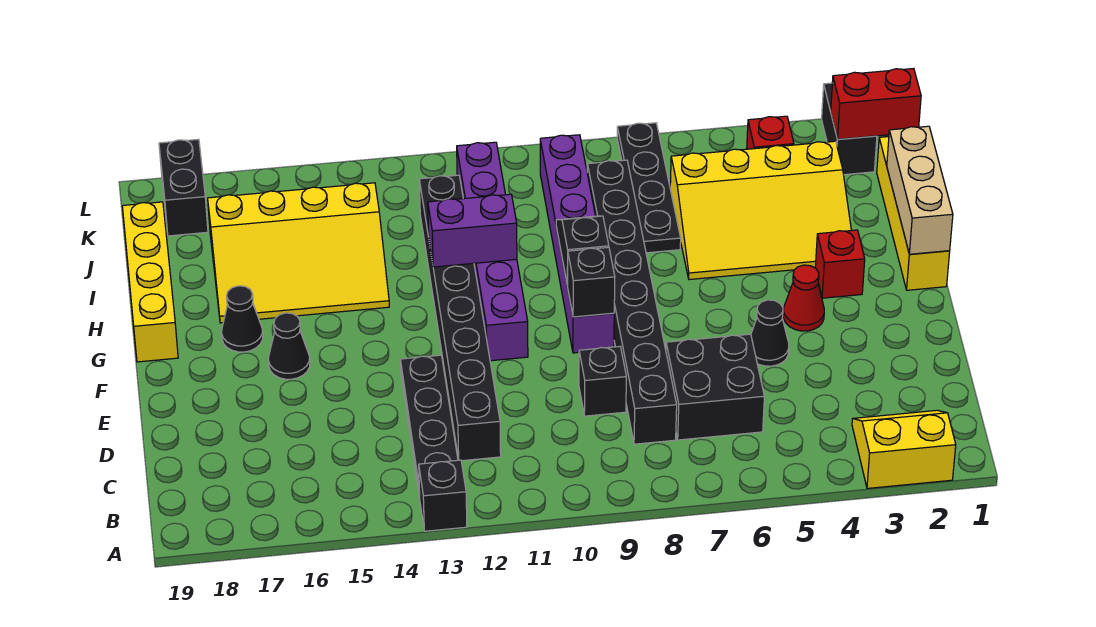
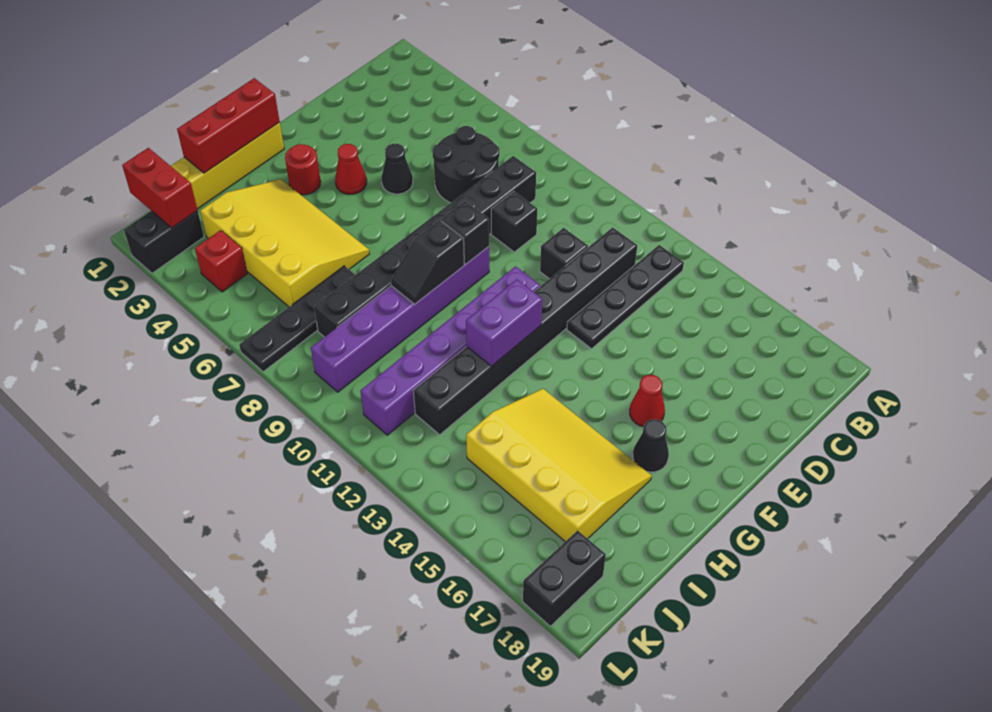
yellow slope A2:B3 level 1 top A -> none
black brick A13 level 1 -> black brick D11 level 1
black brick C6:D7 level 1 -> black round brick C6:D7 level 1
black cone F16 level 1 -> red cone F16 level 1
tan brick G1:I1 level 2 -> red brick G1:I1 level 2
red brick G3 level 1 -> red round brick G3 level 1
yellow brick G19:J19 level 1 -> none
purple brick H11:H12 level 2 -> purple brick G12:H12 level 2

